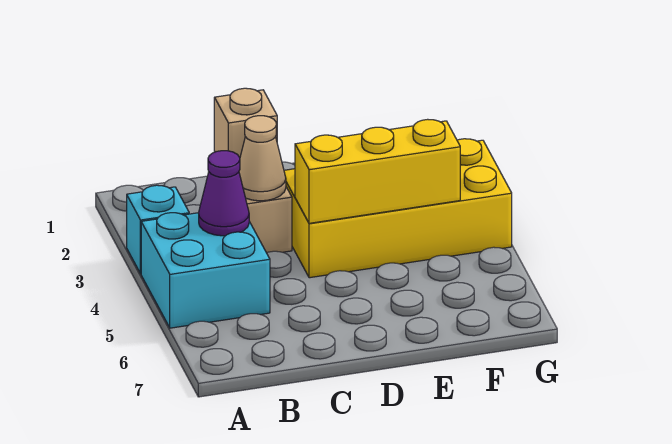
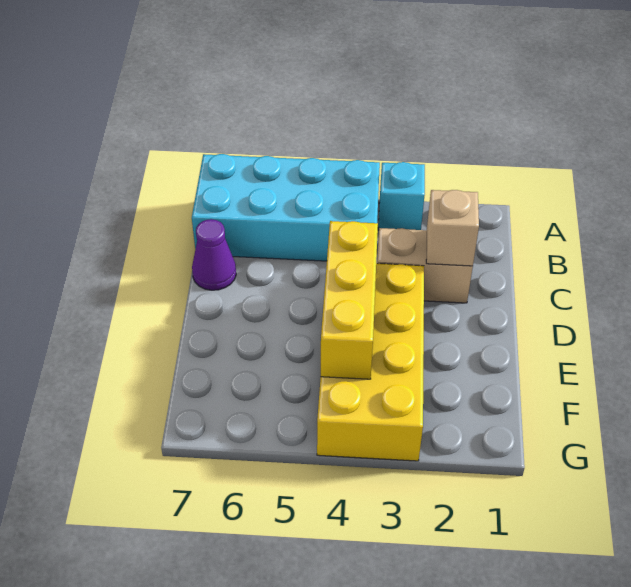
cyan brick A4:B5 level 1 -> cyan brick A4:B7 level 1
purple cone B4 level 2 -> purple cone C7 level 1
tan cone C3 level 2 -> none

